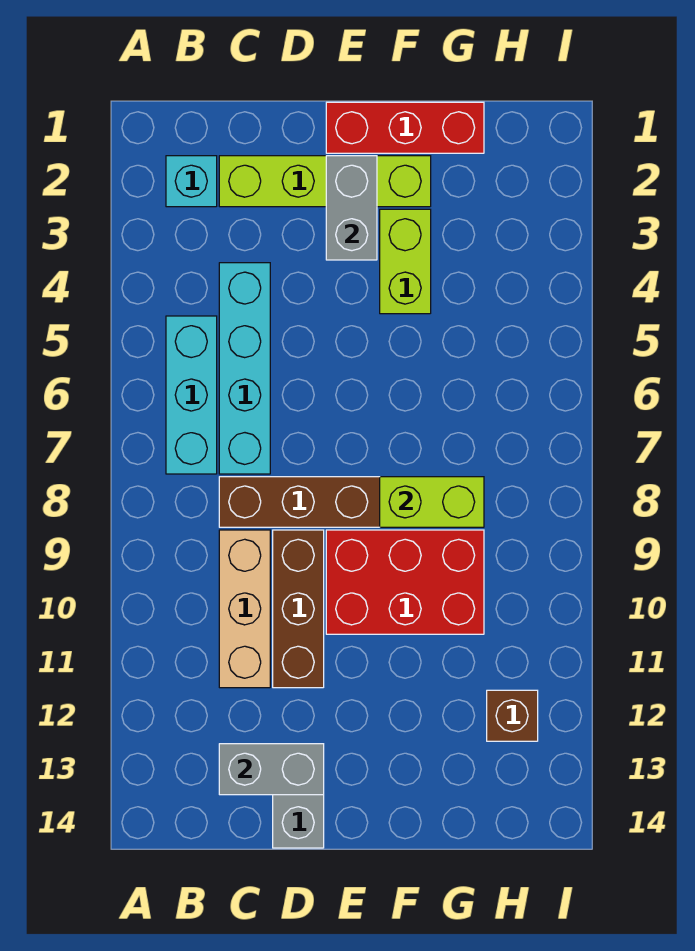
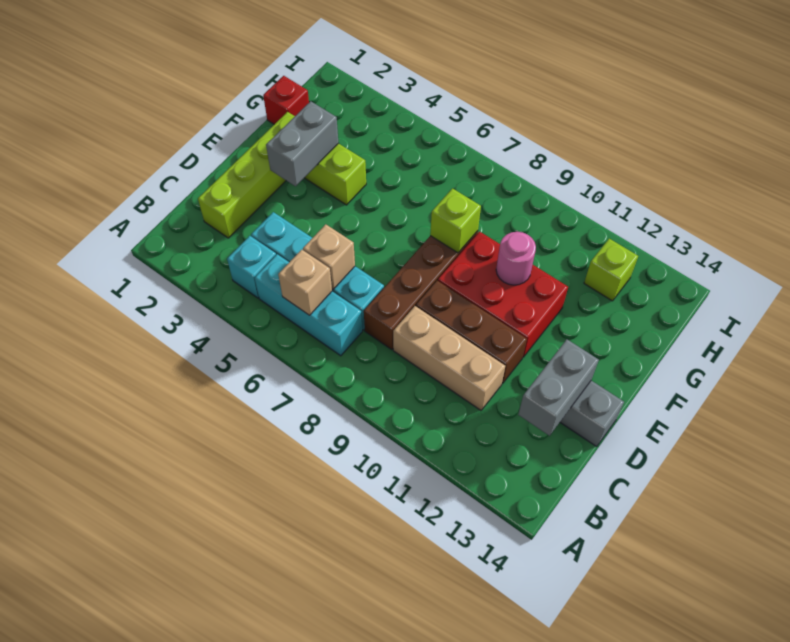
cyan brick B2 level 1 -> cyan brick B4 level 1
none -> tan brick B6 level 2
none -> tan brick C6 level 2
red brick E1:G1 level 1 -> red brick G1 level 1
grey brick E2:E3 level 2 -> grey brick E3:F3 level 2
red brick E9:G10 level 1 -> red brick E9:F11 level 1
lime brick F8:G8 level 2 -> lime brick F8 level 2
none -> pink round brick F10 level 2
brown brick H12 level 1 -> lime brick H12 level 1

